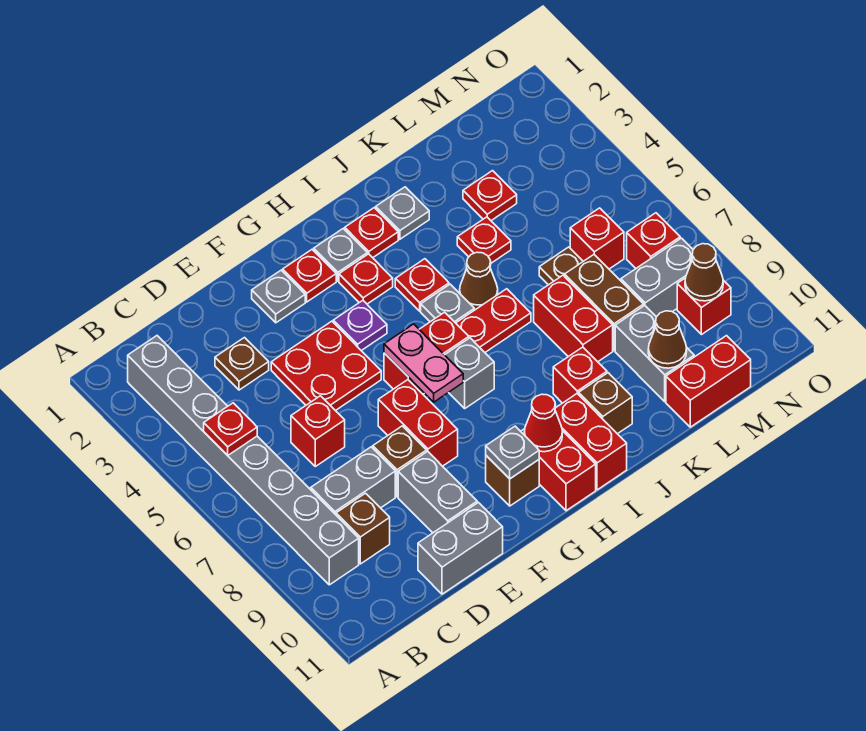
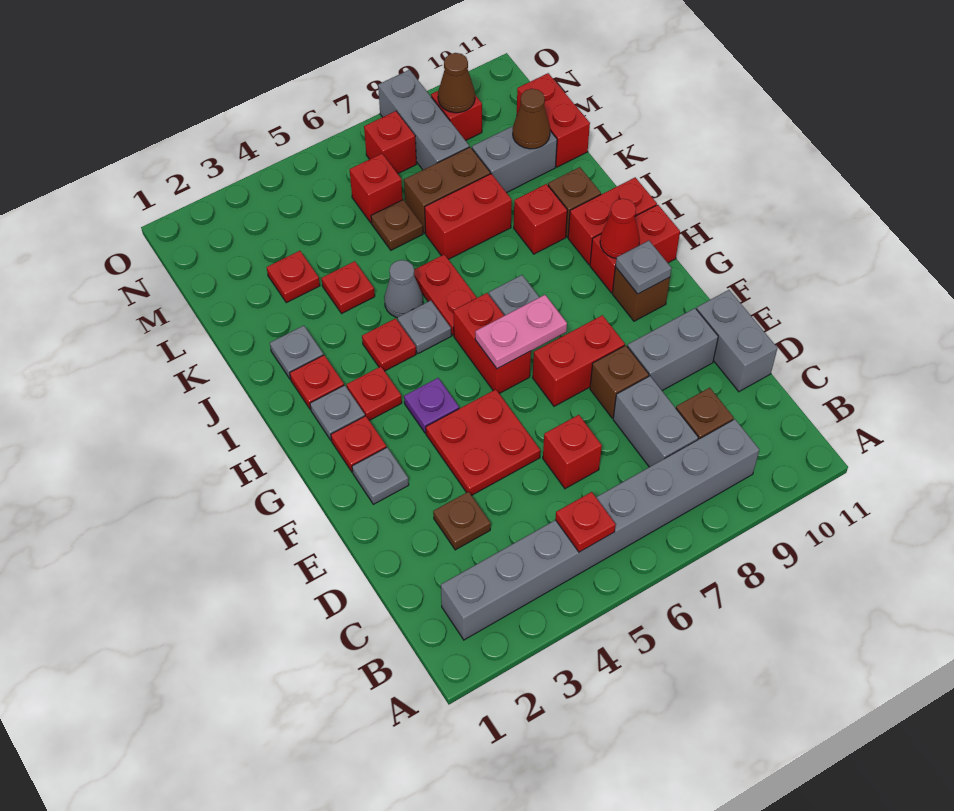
brown cone J5 level 1 -> grey cone J5 level 1
grey brick M8:N8 level 1 -> grey brick M8:O8 level 1

